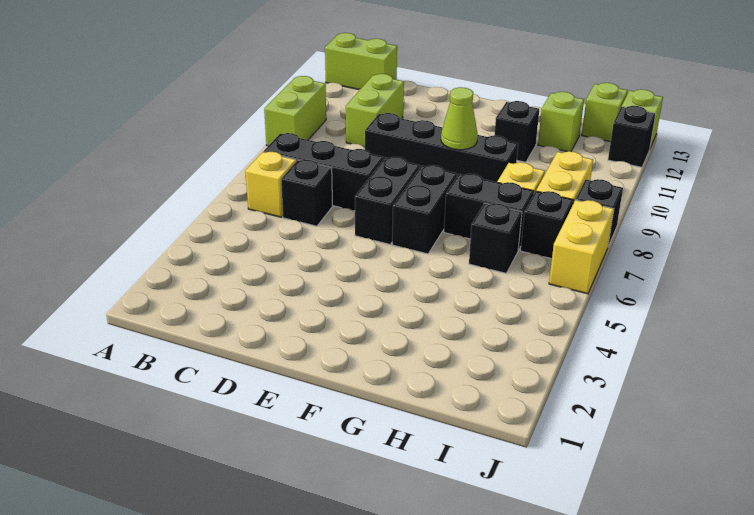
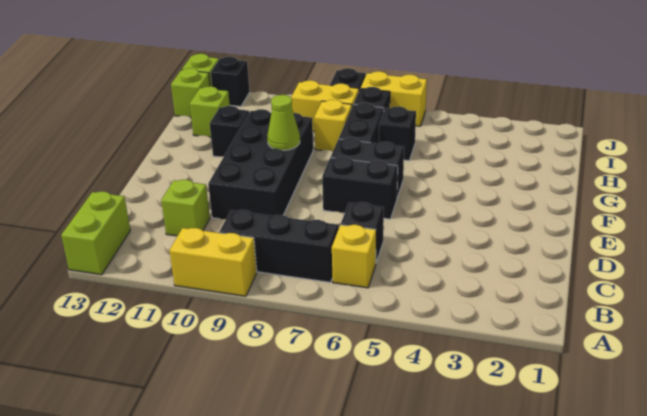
lime brick A9:A10 level 1 -> yellow brick A9:A10 level 1
black brick B7:D7 level 1 -> black brick B7:B9 level 1
lime brick C10:C11 level 1 -> lime brick C11 level 1
black brick D9:G9 level 1 -> black brick D9:G10 level 1

